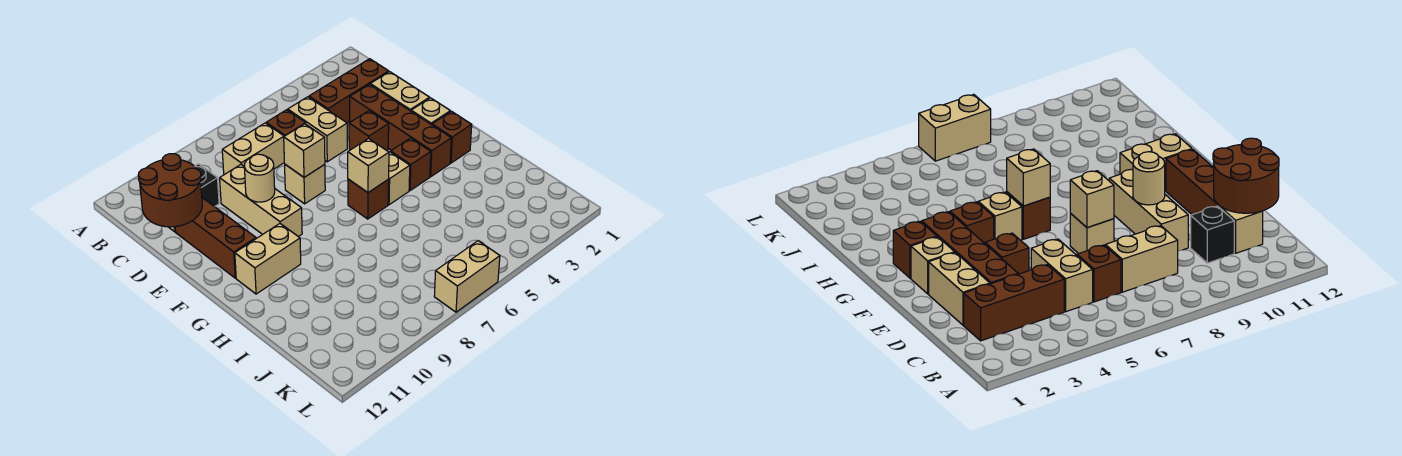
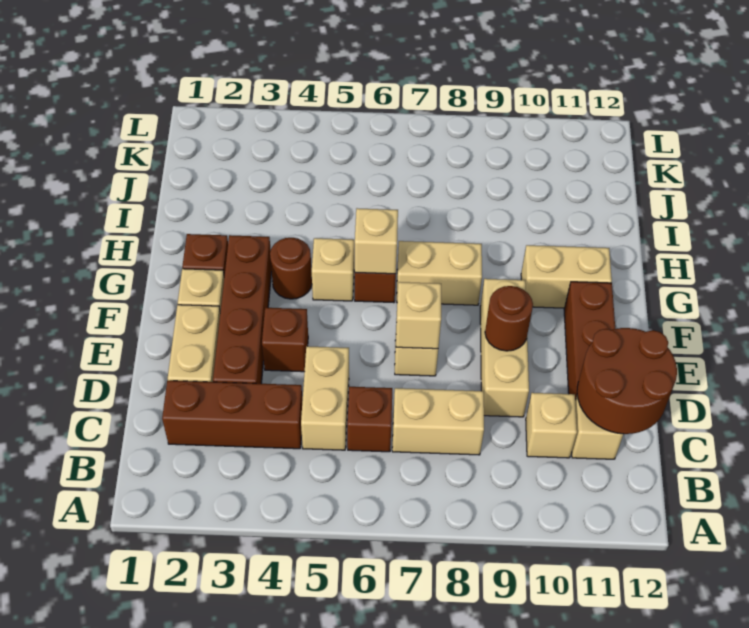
black brick C10 level 1 -> tan brick C10 level 1
tan round brick E9 level 2 -> brown round brick E9 level 2
brown brick G4 level 1 -> brown round brick G4 level 1
tan brick L6:L7 level 1 -> tan brick G7:G8 level 1

